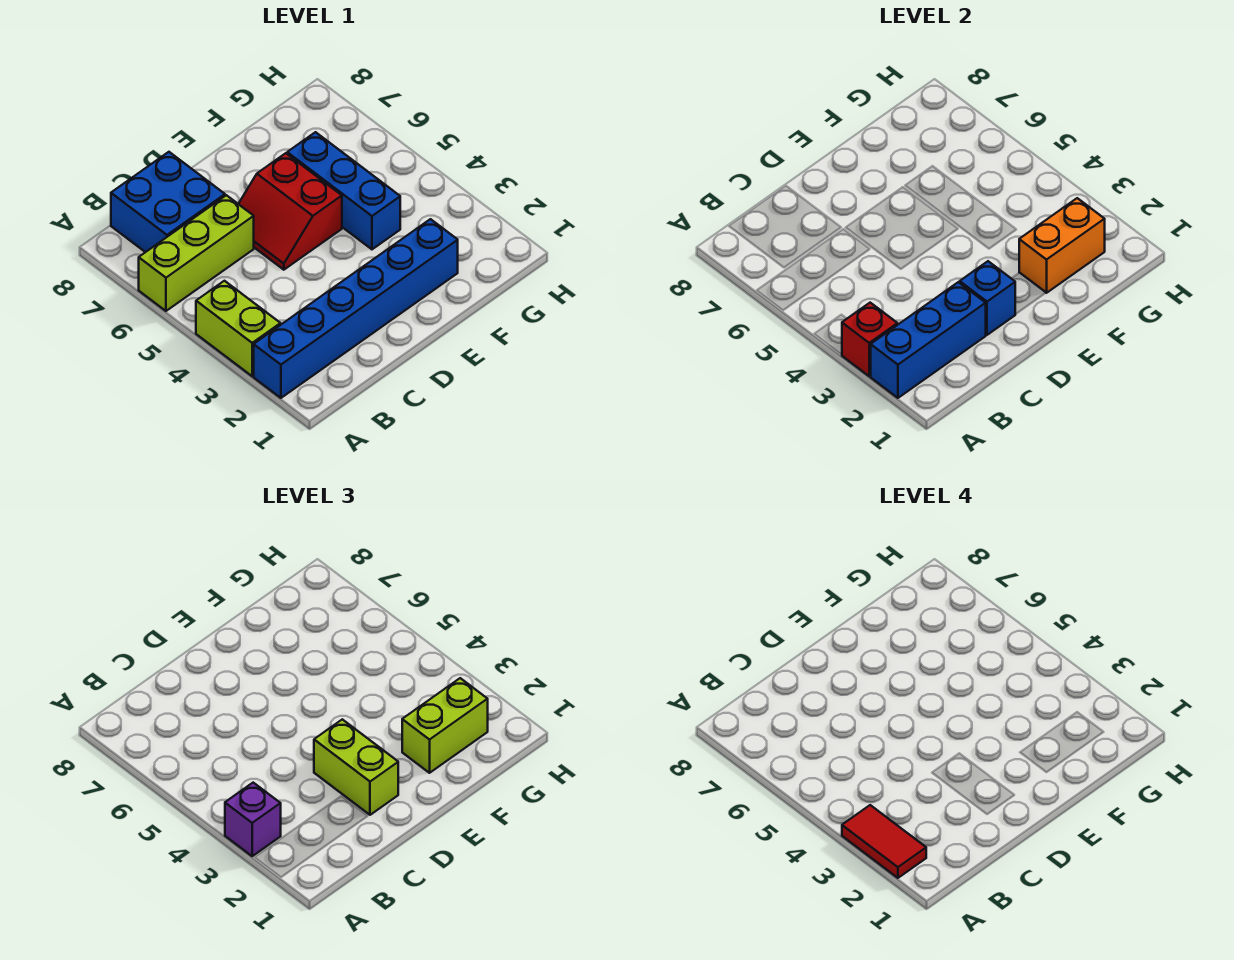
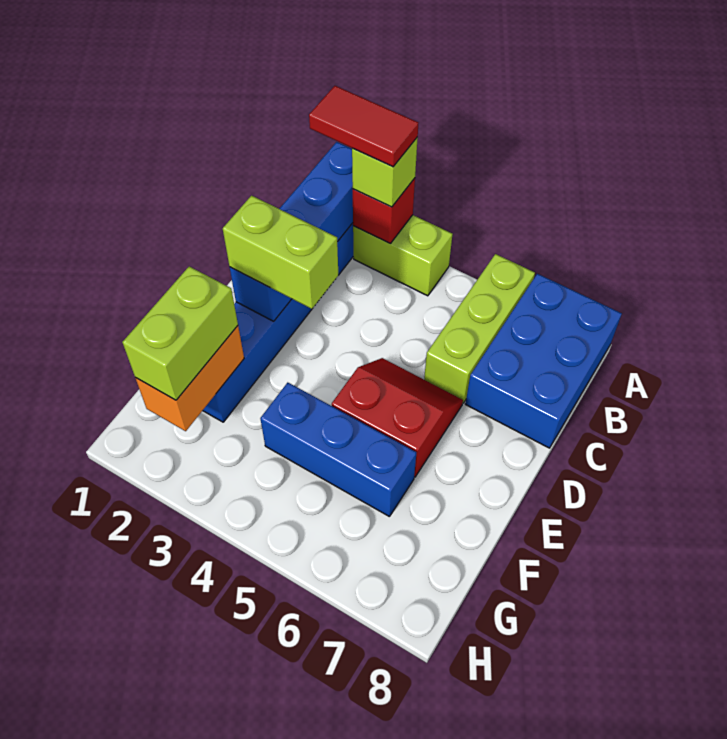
purple brick A3 level 3 -> lime brick A3 level 3
blue brick B7:C8 level 1 -> blue brick A7:C8 level 1

